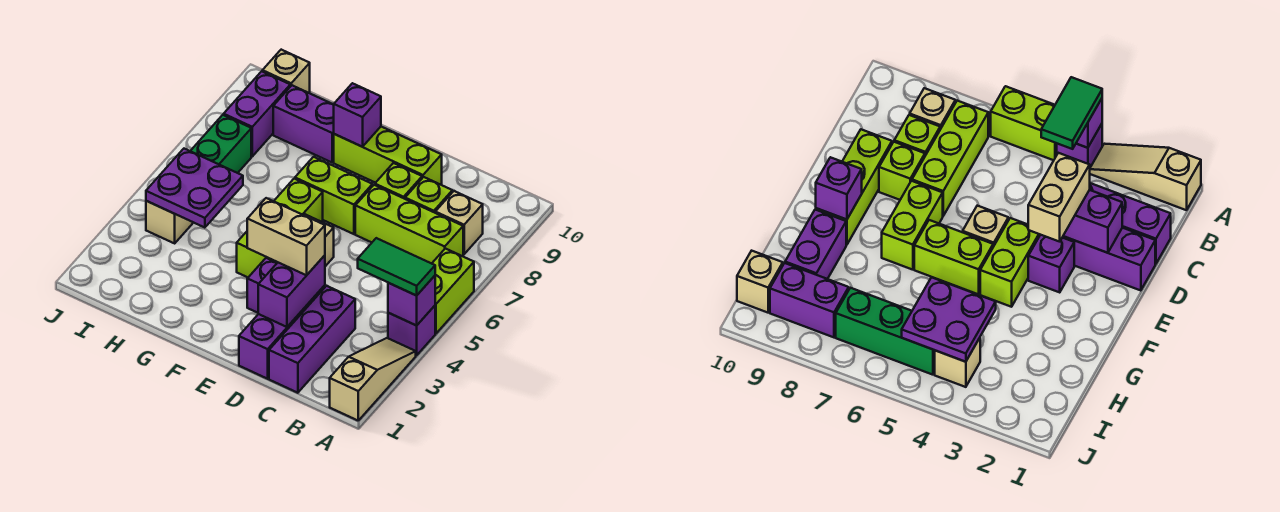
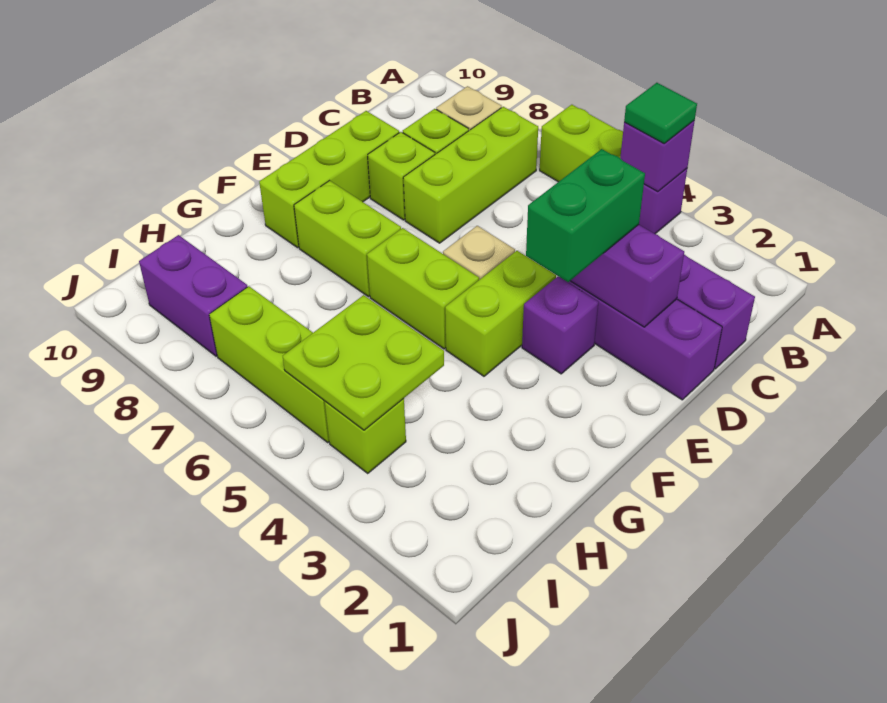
tan slope A1:A3 level 1 top 1 -> none
green tile A4:B4 level 3 -> green tile A4 level 3
tan brick D3:E3 level 3 -> green brick D3:E3 level 3
lime brick E7:F7 level 1 -> lime brick F7:F8 level 1
purple brick F9 level 2 -> none
purple brick G9:H9 level 1 -> none
purple plate H4:I5 level 2 -> lime plate H4:I5 level 2
tan brick I4 level 1 -> lime brick I4 level 1
green brick I5:I7 level 1 -> lime brick I5:I7 level 1
tan brick I10 level 1 -> none

